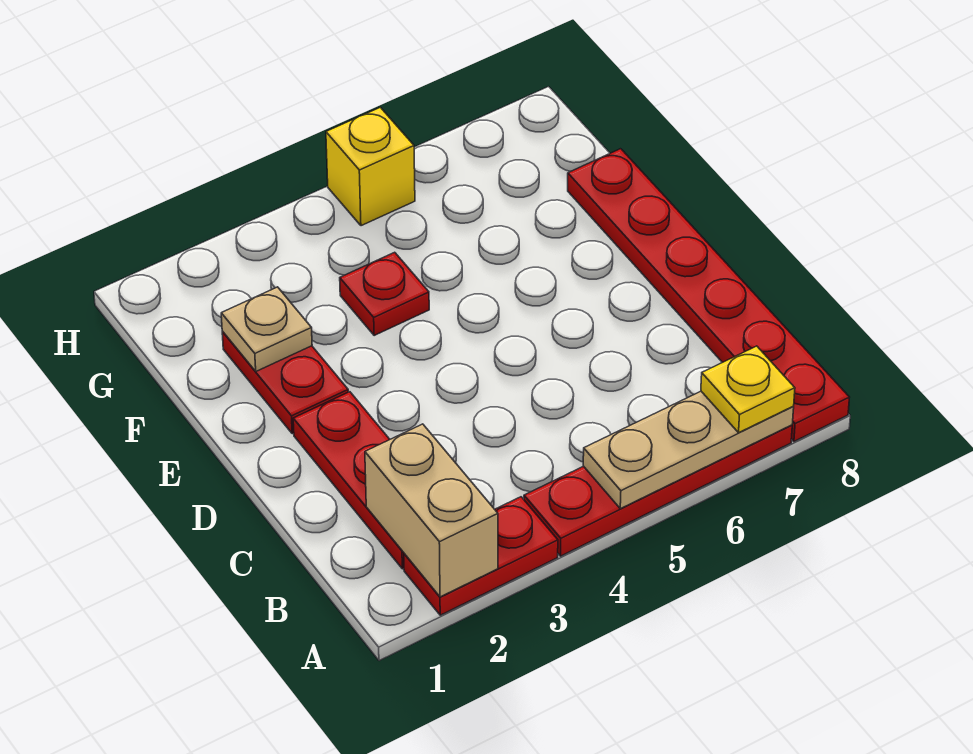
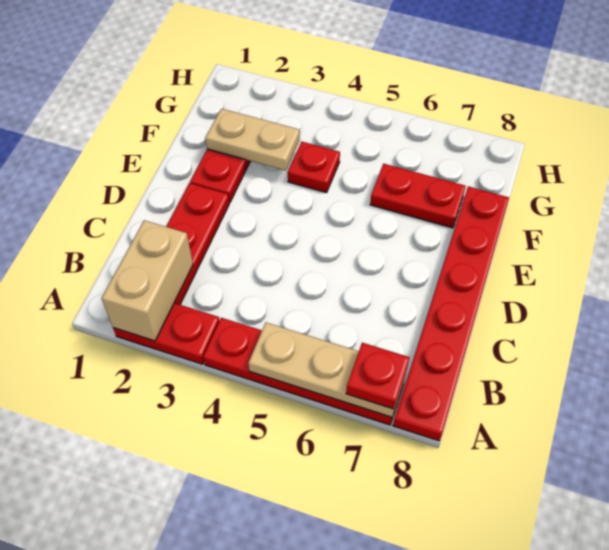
yellow plate A7 level 3 -> red plate A7 level 3
tan plate F2 level 2 -> tan plate F2:F3 level 2
none -> red plate F6:F7 level 1
yellow brick H5 level 1 -> none

